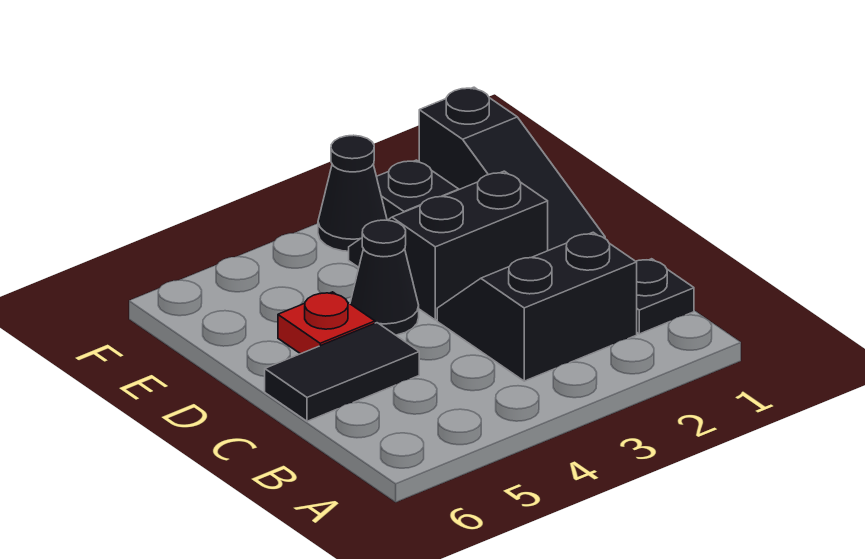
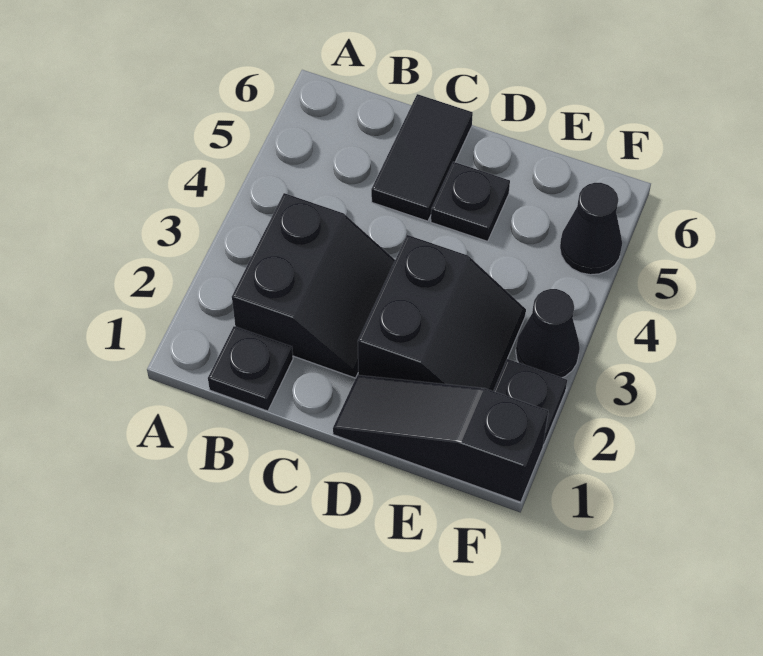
black cone D4 level 1 -> black cone F5 level 1
red plate D5 level 1 -> black plate D5 level 1

